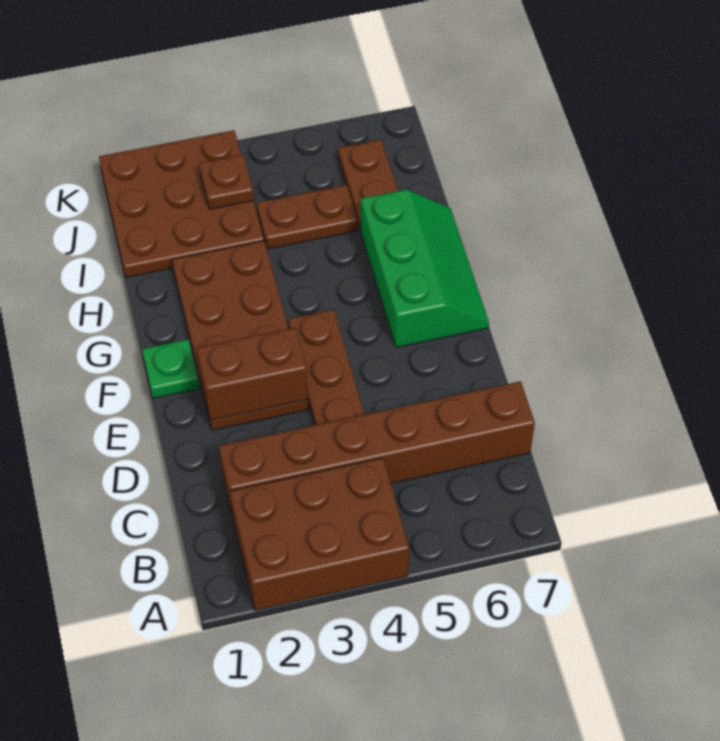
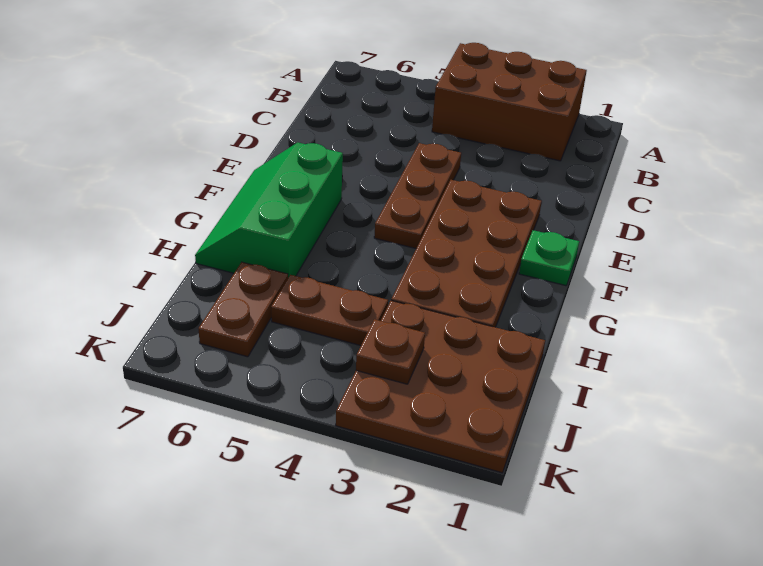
brown brick C2:C7 level 1 -> none
brown brick E2:E3 level 2 -> none

